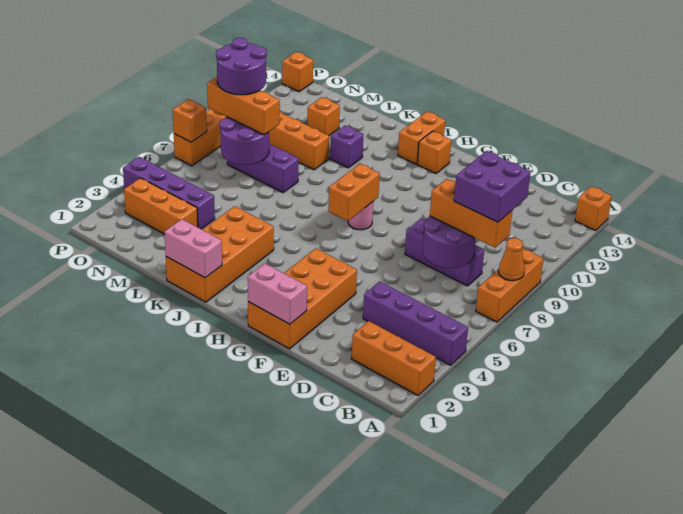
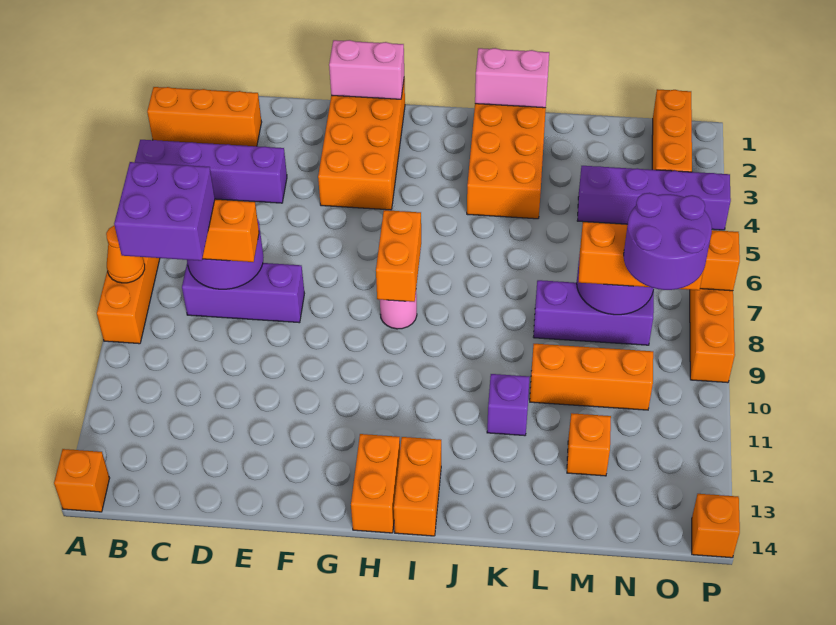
orange brick H13 level 1 -> orange brick H13:H14 level 1
orange brick M3:O3 level 1 -> orange brick O1:O3 level 1

